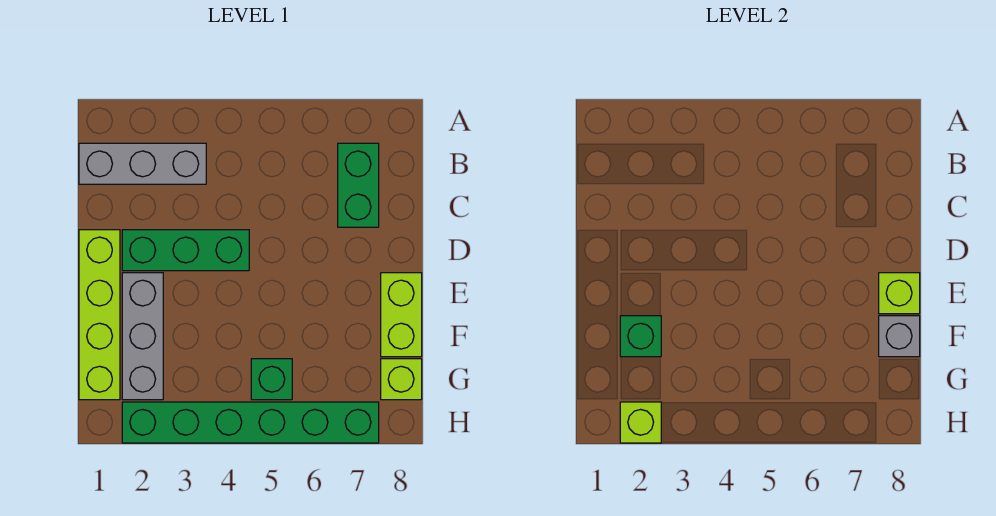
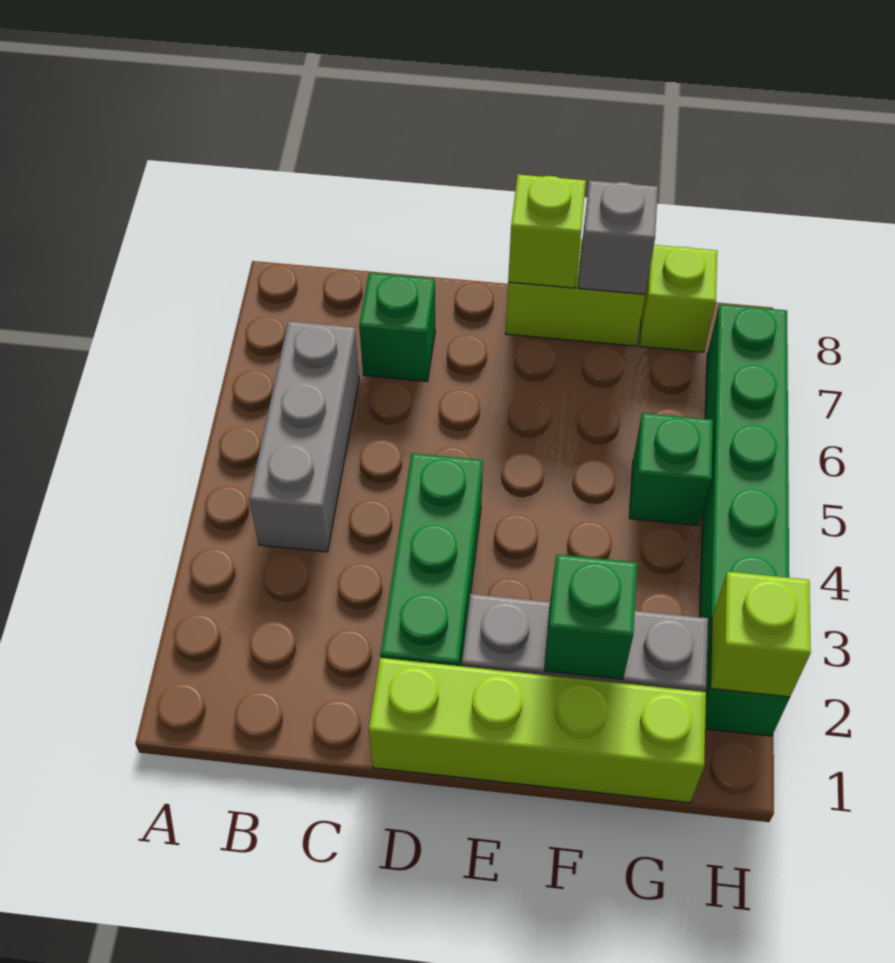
grey brick B1:B3 level 1 -> grey brick B4:B6 level 1
green brick B7:C7 level 1 -> green brick C7 level 1

